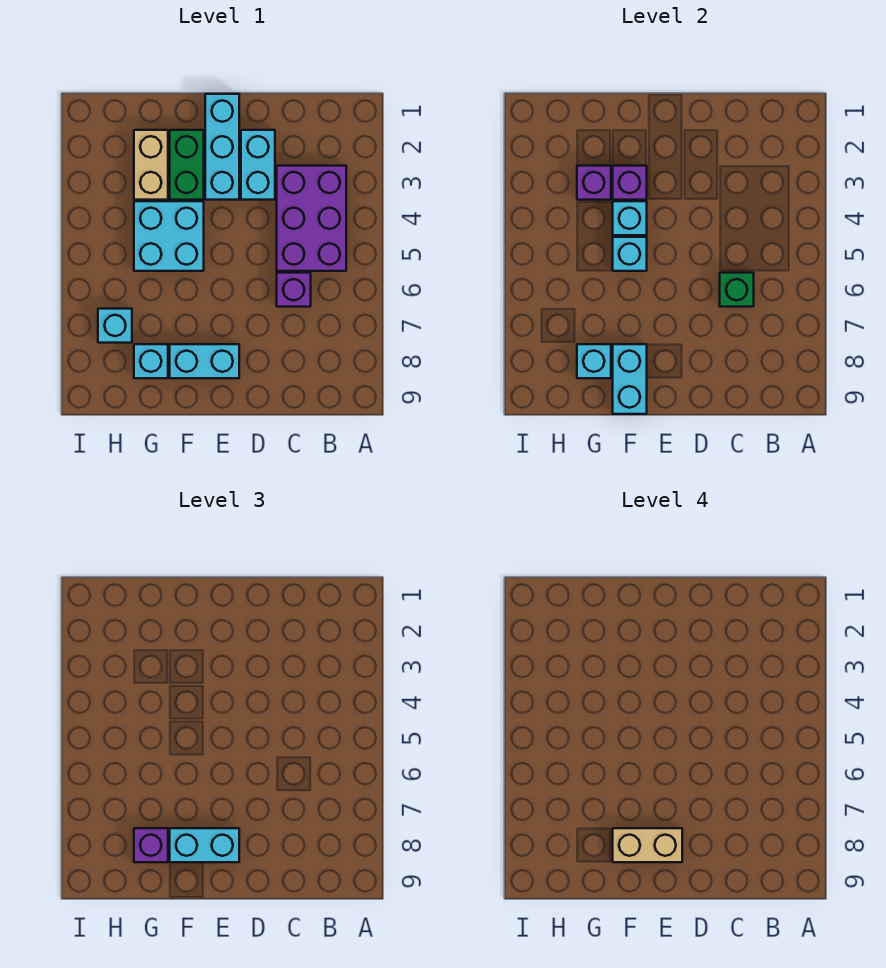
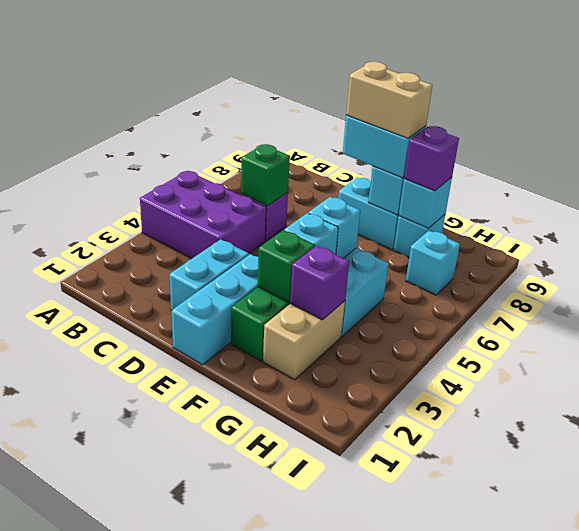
purple brick B3:C5 level 1 -> purple brick A4:C5 level 1
purple brick F3 level 2 -> green brick F3 level 2

